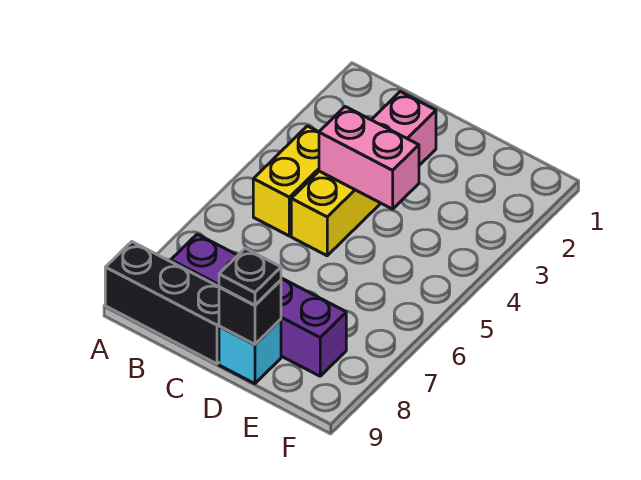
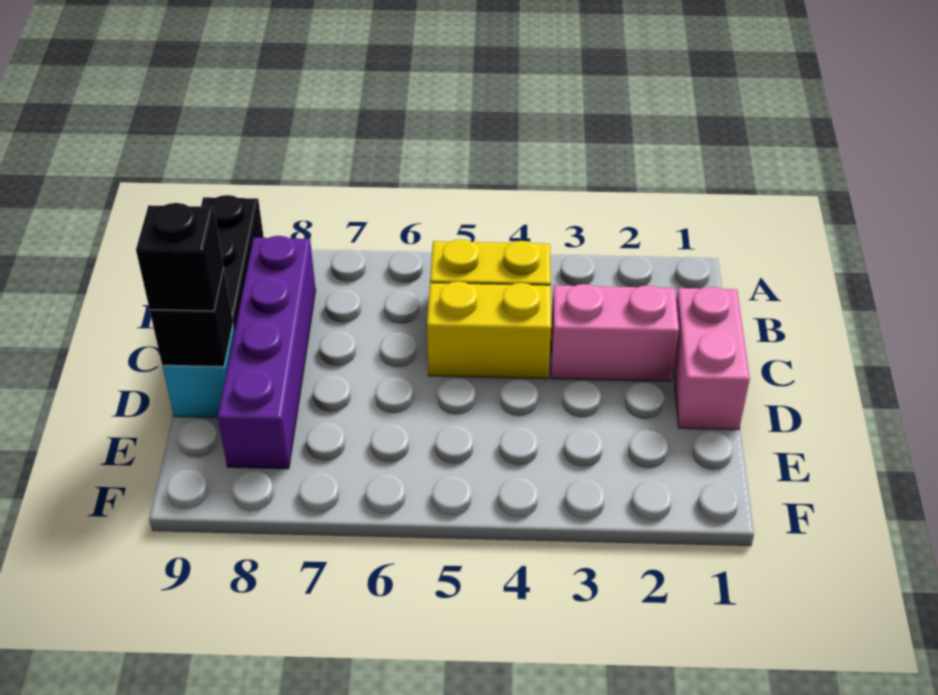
pink brick C4:D4 level 2 -> pink brick C1:D1 level 1
black plate D9 level 3 -> black brick D9 level 3

